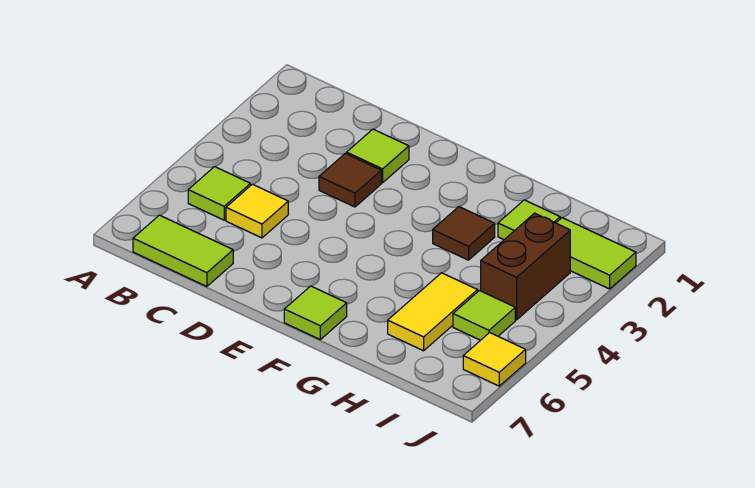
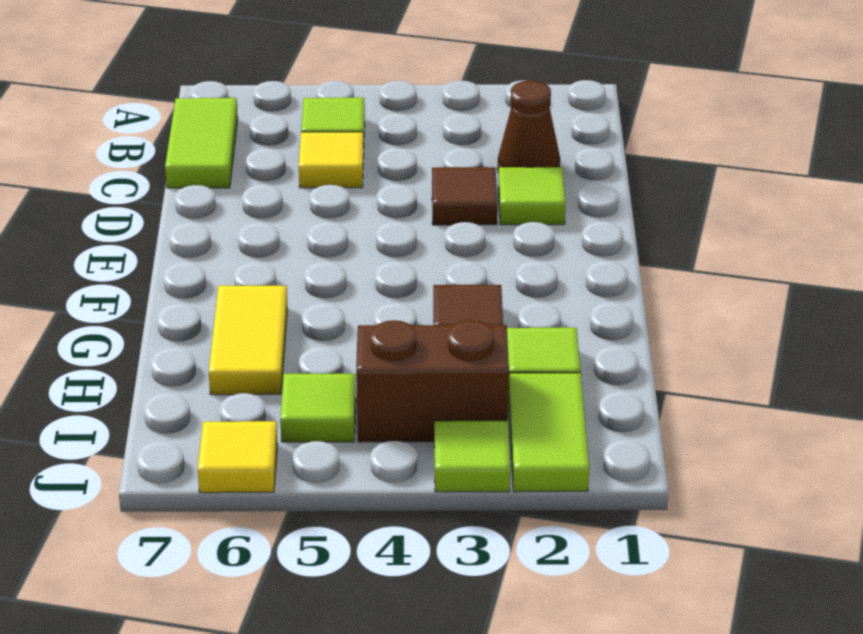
none -> brown cone C2 level 1
lime tile F7 level 1 -> lime tile J3 level 1
yellow tile H5:H6 level 1 -> yellow tile G6:H6 level 1

